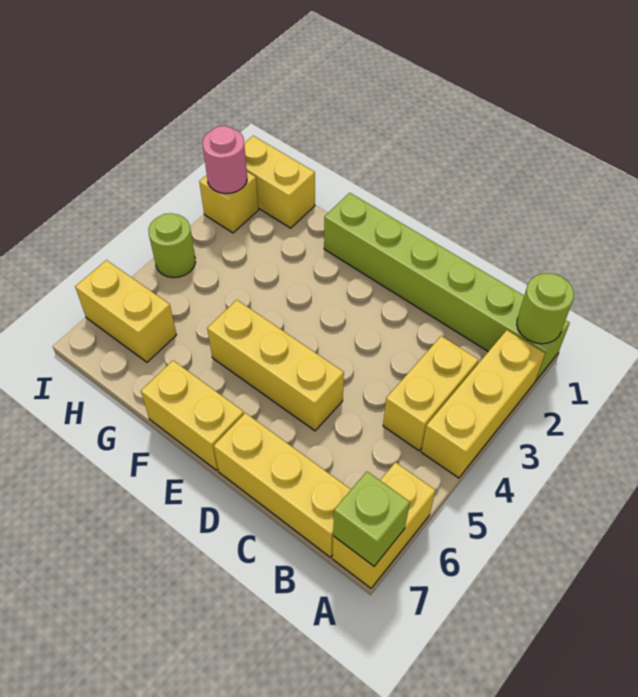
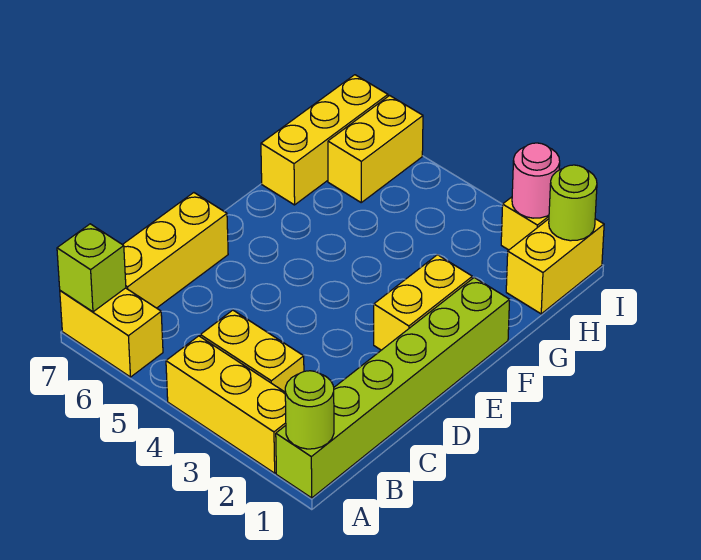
yellow brick D5:F5 level 1 -> yellow brick G7:I7 level 1
yellow brick E7:F7 level 1 -> yellow brick E2:F2 level 1
lime round brick I4 level 1 -> lime round brick I1 level 2

